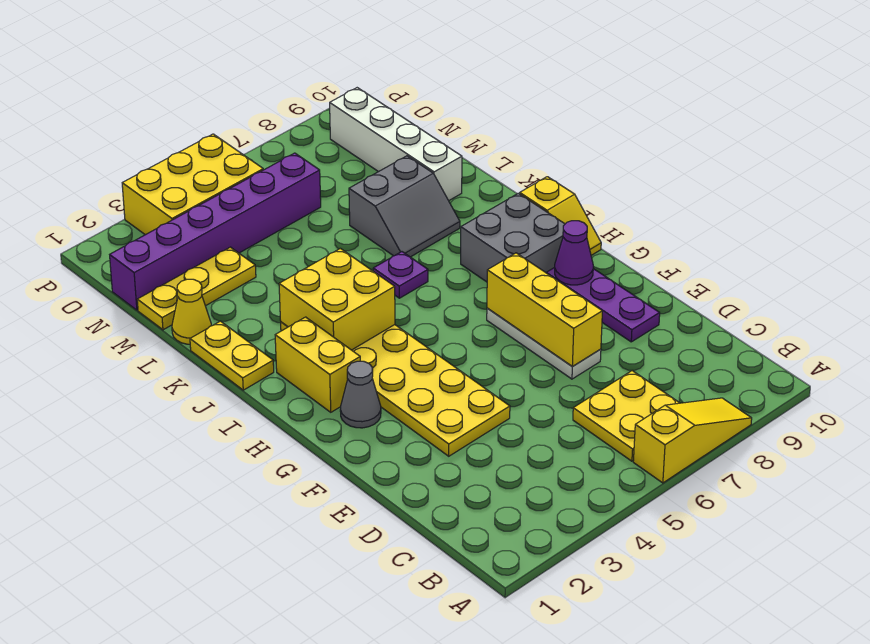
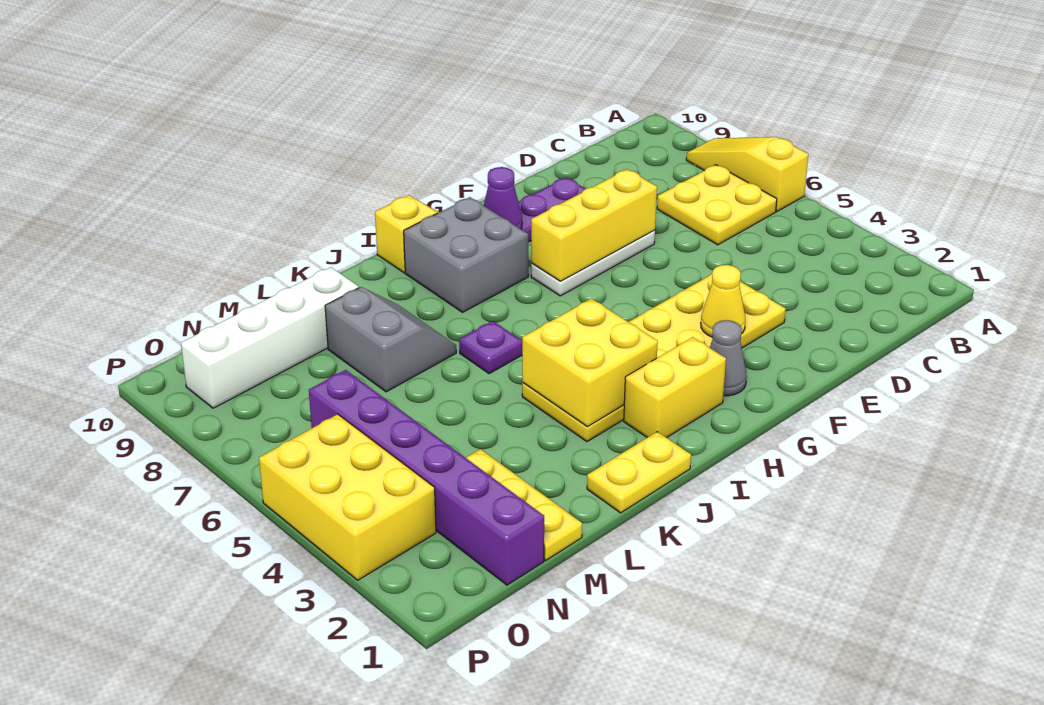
yellow cone L1 level 1 -> yellow cone F3 level 2

